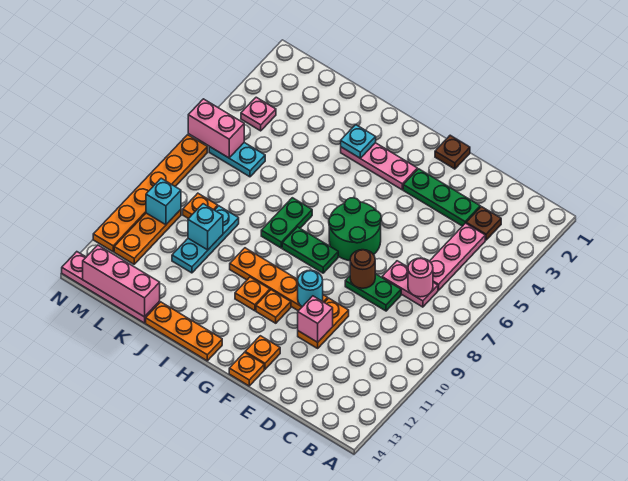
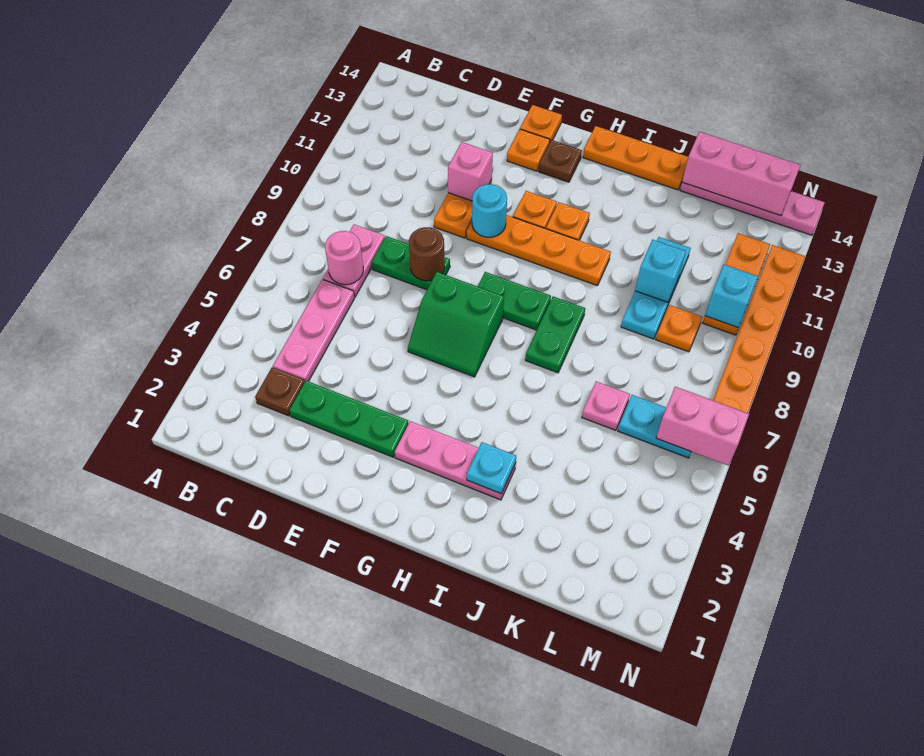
pink plate C7:D7 level 1 -> pink plate C7:C8 level 1
brown plate F1 level 1 -> brown plate G13 level 1
green round brick F6:G7 level 1 -> green slope F6:G7 level 1 top 7
pink plate M4 level 1 -> pink plate K6 level 1

